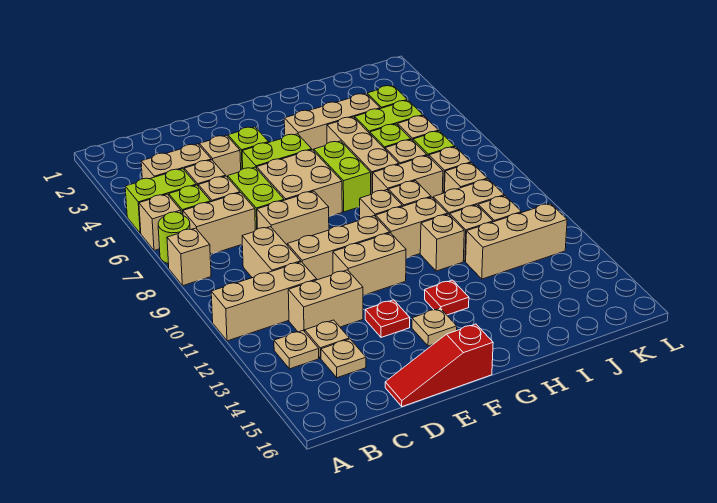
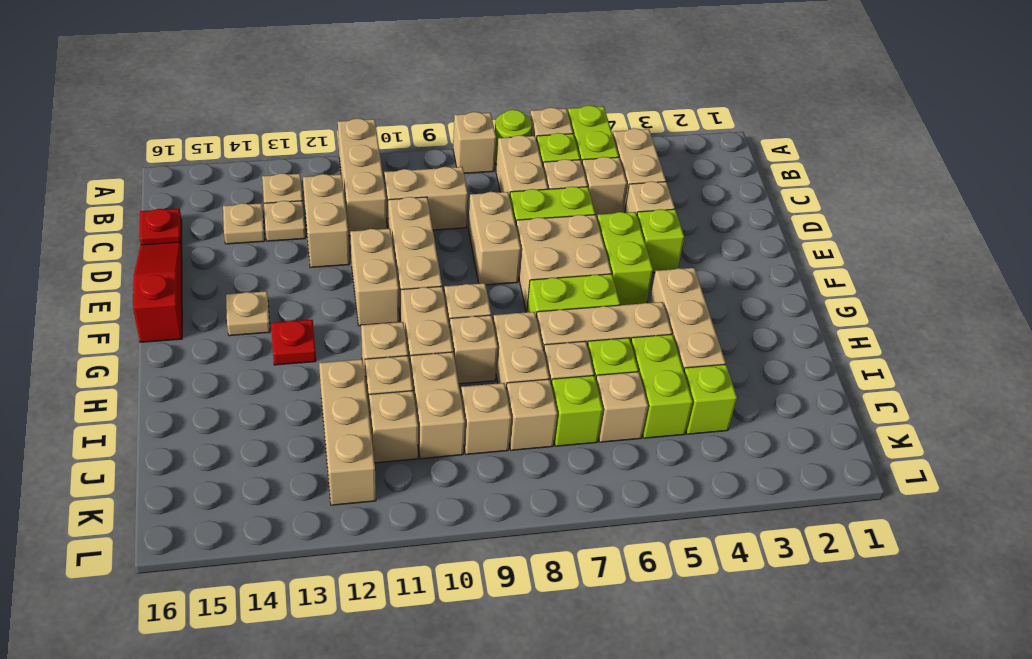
red plate E13 level 1 -> red plate C16 level 1

